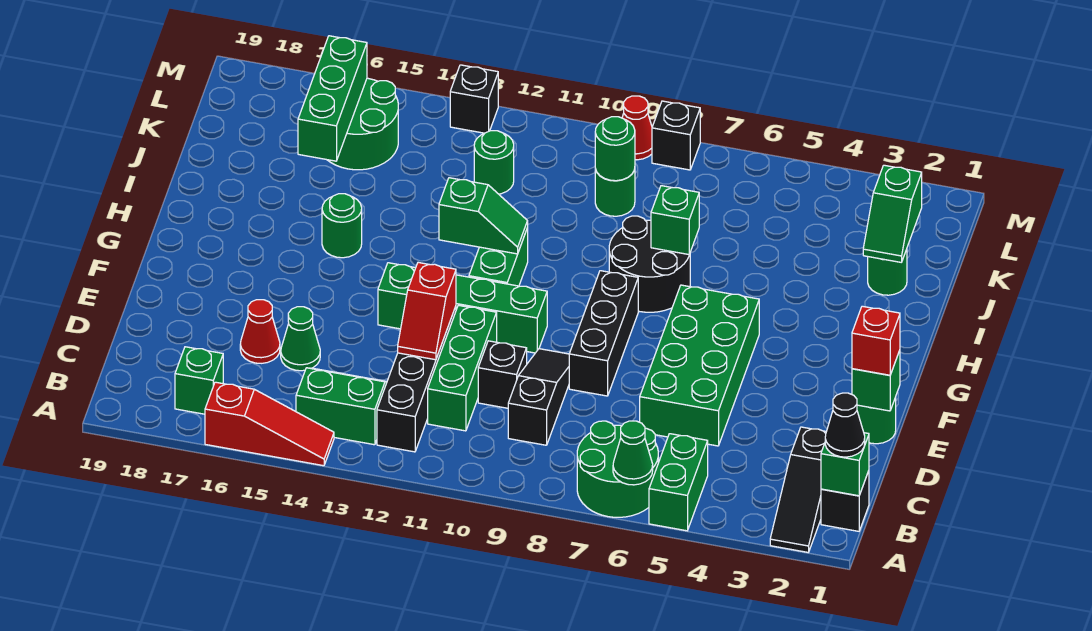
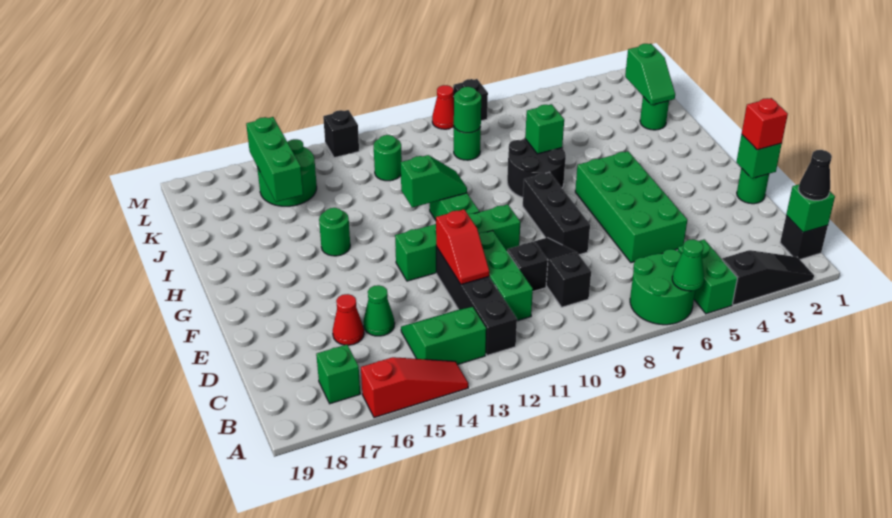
black slope A2:C2 level 1 top C -> black slope A2:A4 level 1 top 4

